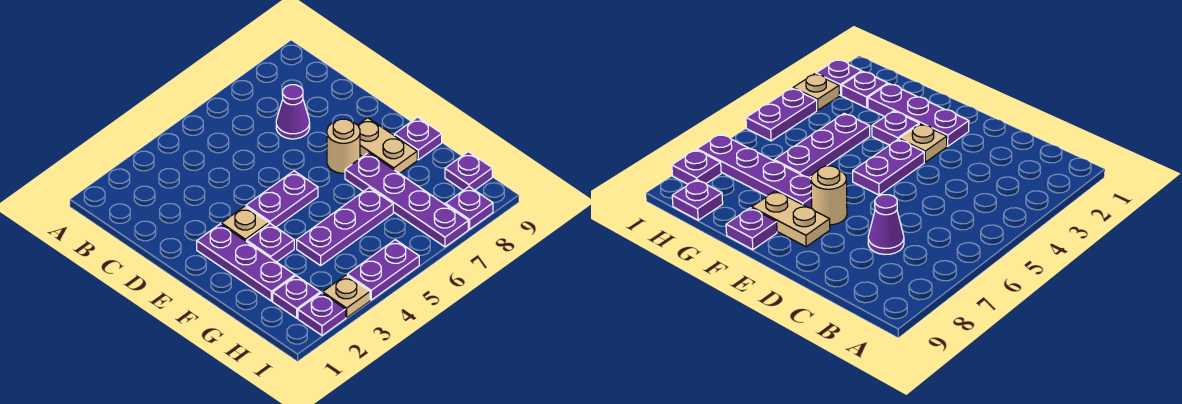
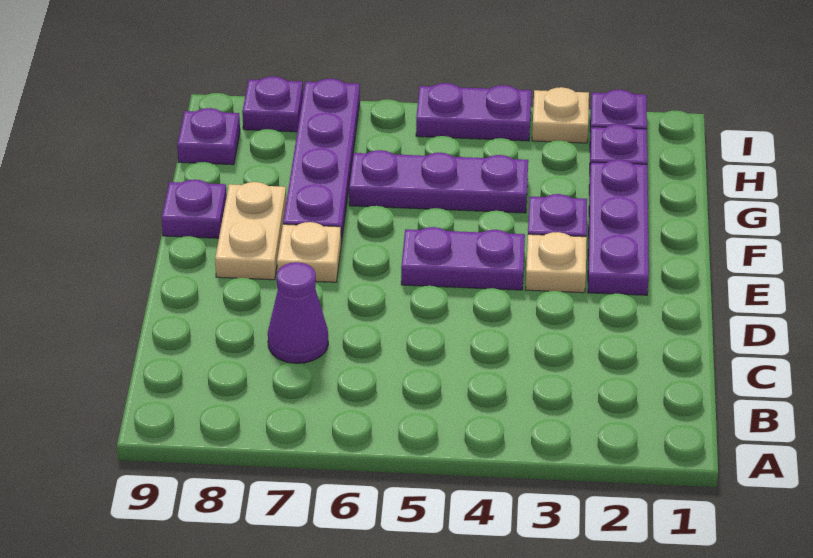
tan round brick E7 level 1 -> tan plate E7 level 1

